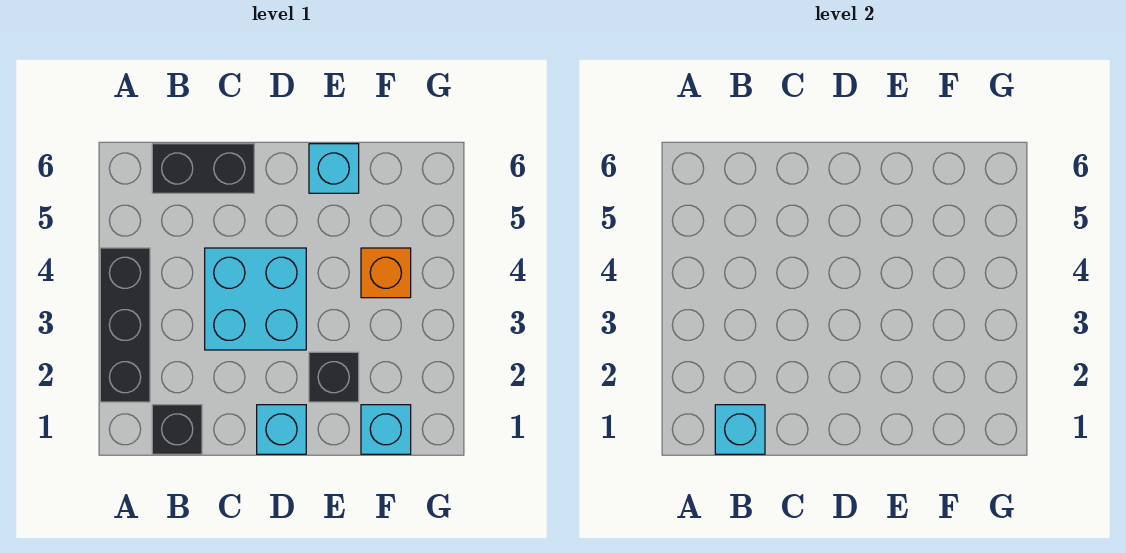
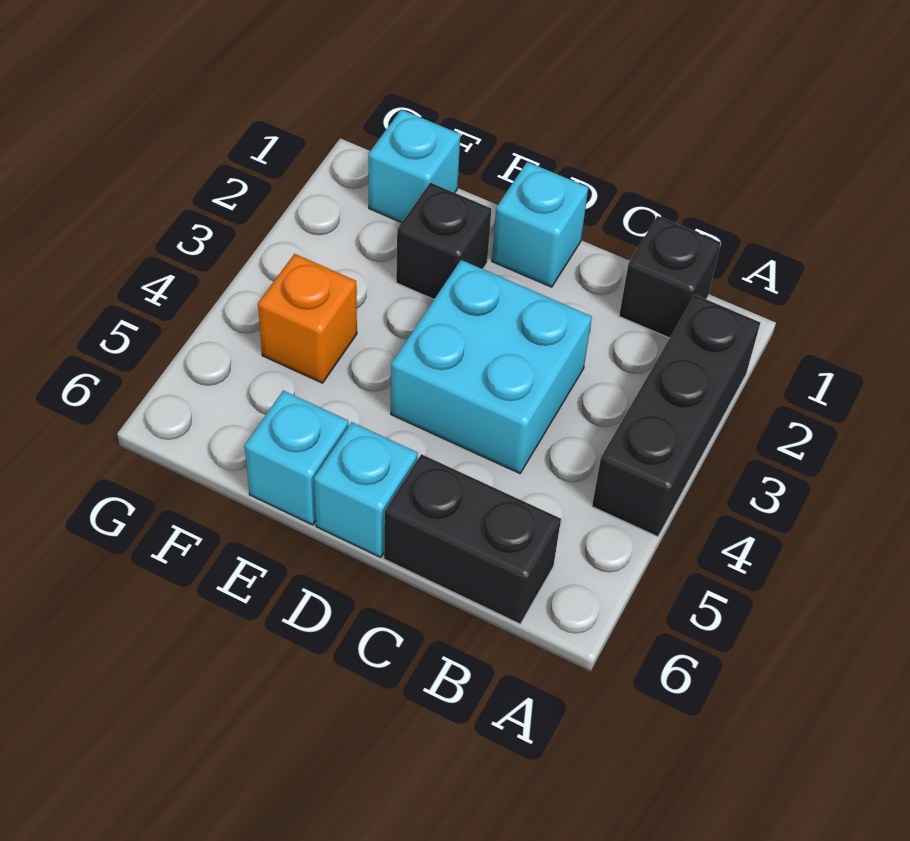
cyan brick B1 level 2 -> cyan brick D6 level 1

